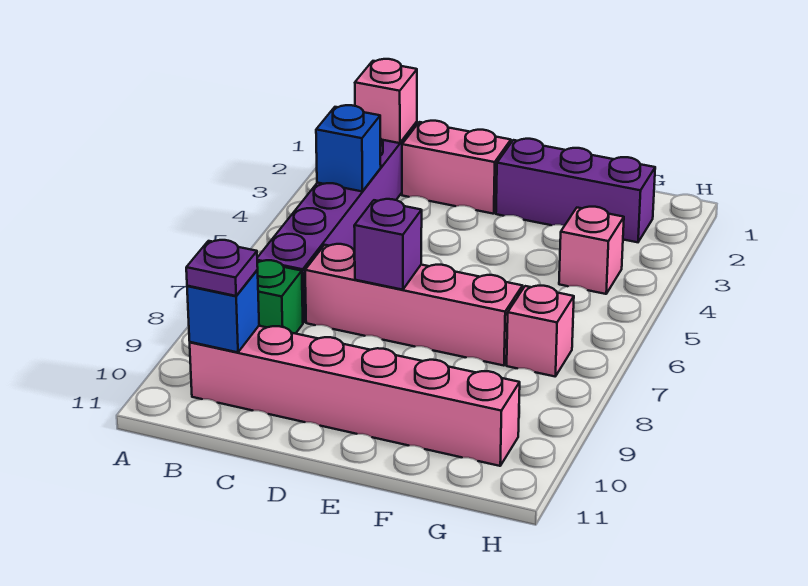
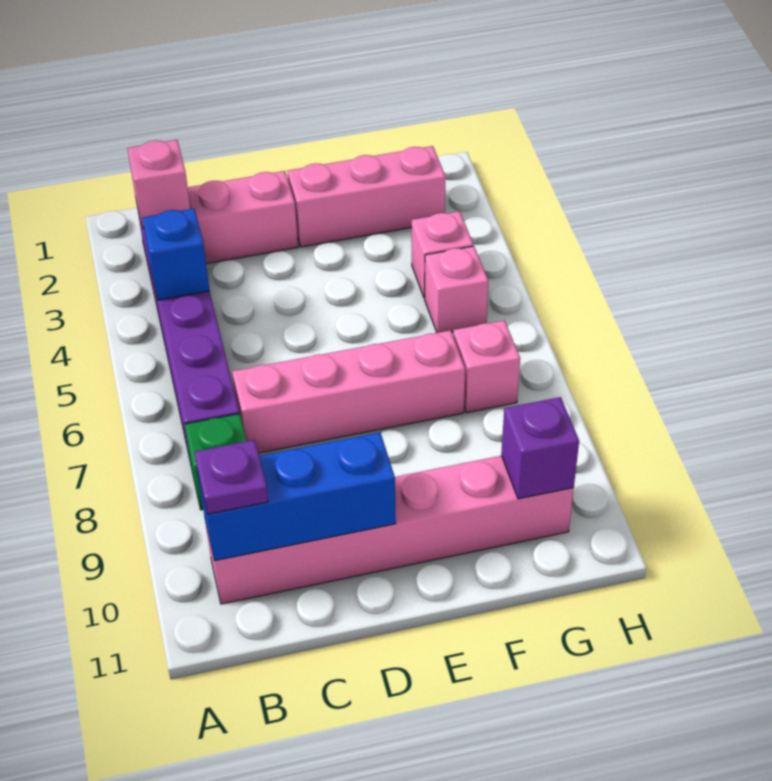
blue brick B10 level 2 -> blue brick B10:D10 level 2
purple brick D7 level 2 -> purple brick G10 level 2
purple brick E2:G2 level 1 -> pink brick E2:G2 level 1
none -> pink brick G5 level 1

